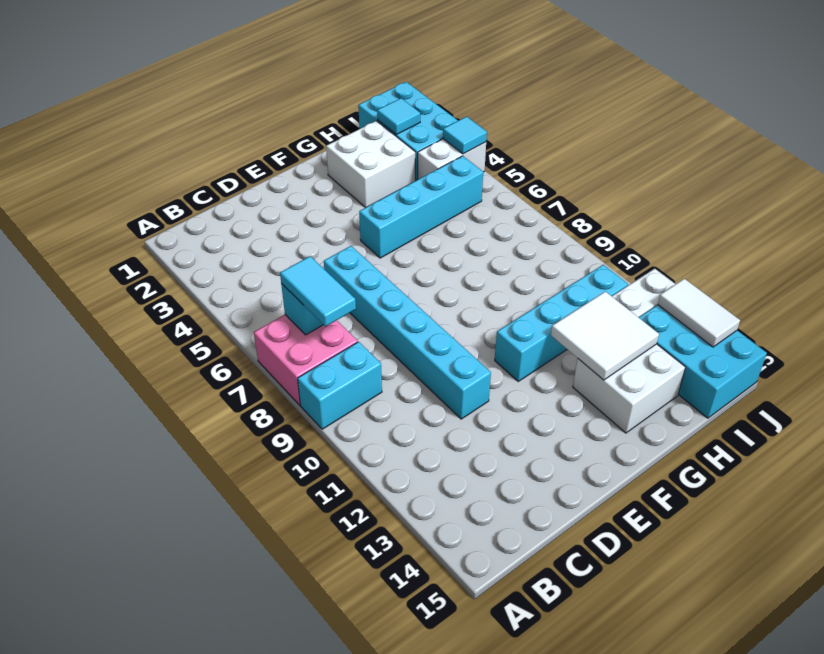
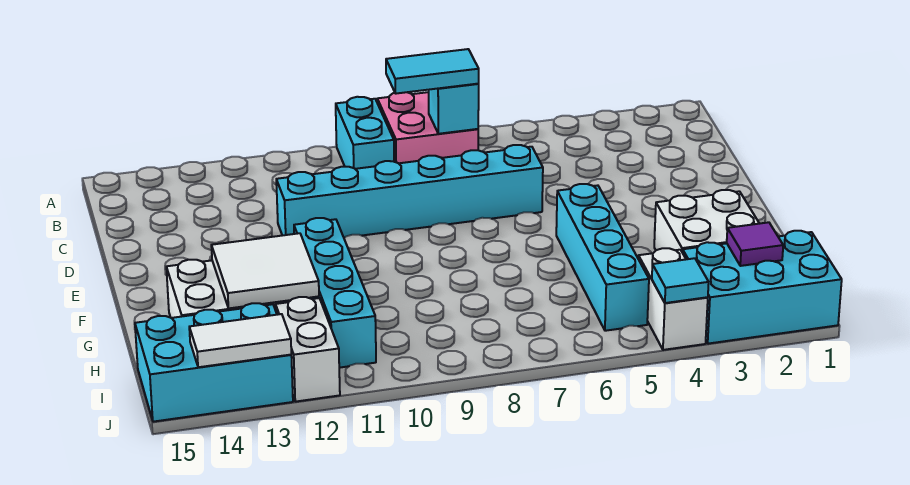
cyan tile I2 level 2 -> purple tile I2 level 2

